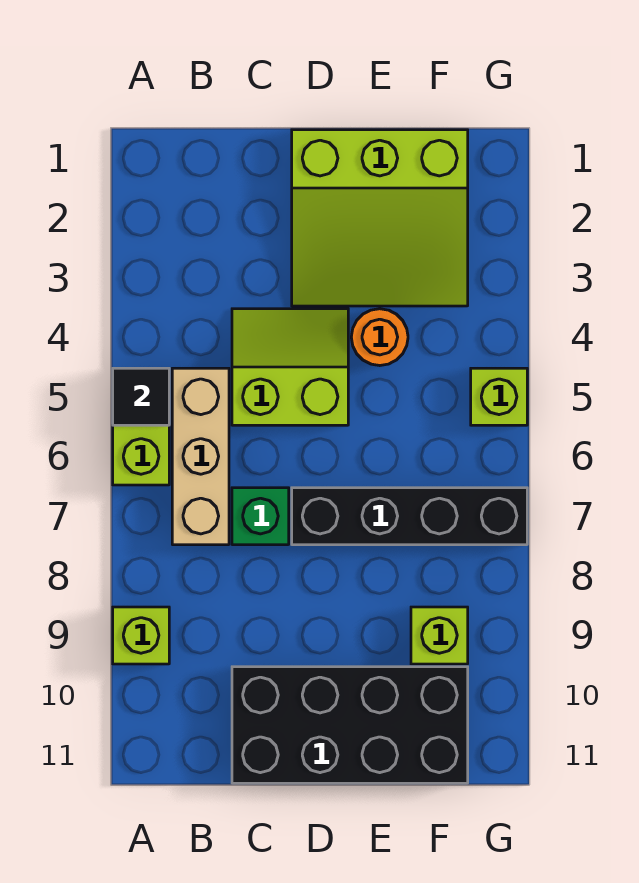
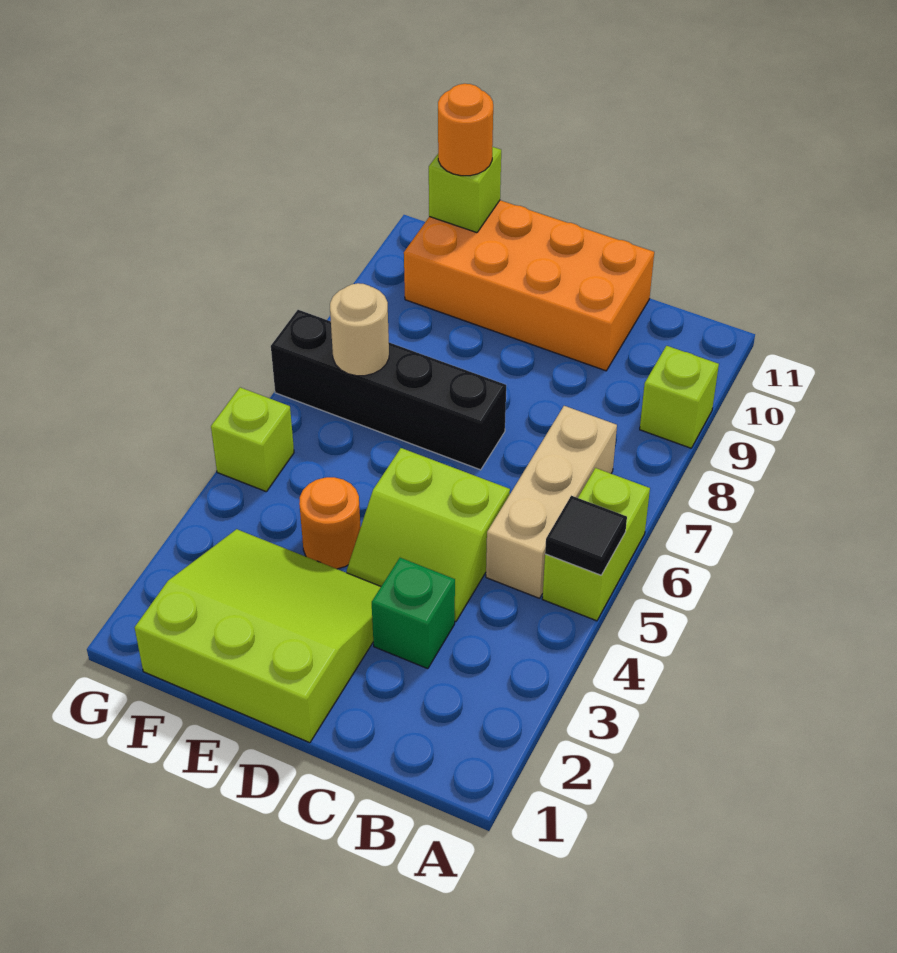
green brick C7 level 1 -> green brick C3 level 1
black brick C10:F11 level 1 -> orange brick C10:F11 level 1
none -> tan round brick F7 level 2
lime brick F9 level 1 -> lime brick F11 level 2
none -> orange round brick F11 level 3

